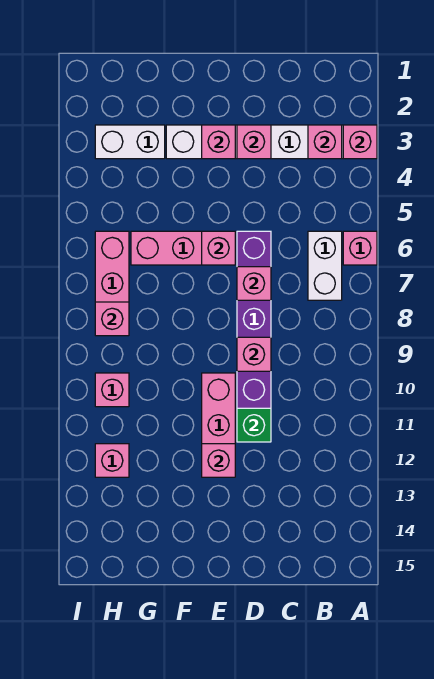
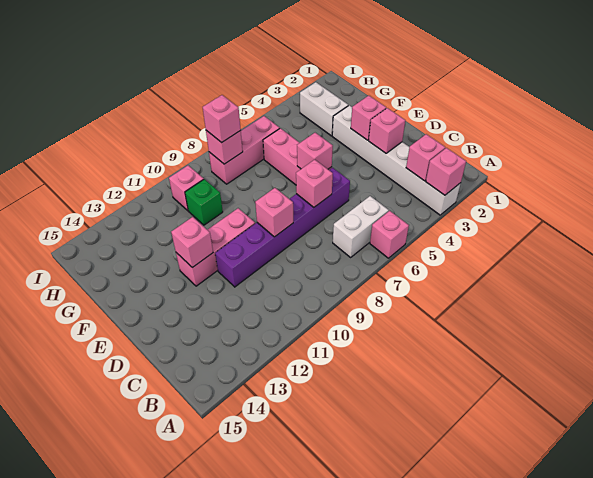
green brick D11 level 2 -> green brick G10 level 1
pink brick H12 level 1 -> pink brick H8 level 3

